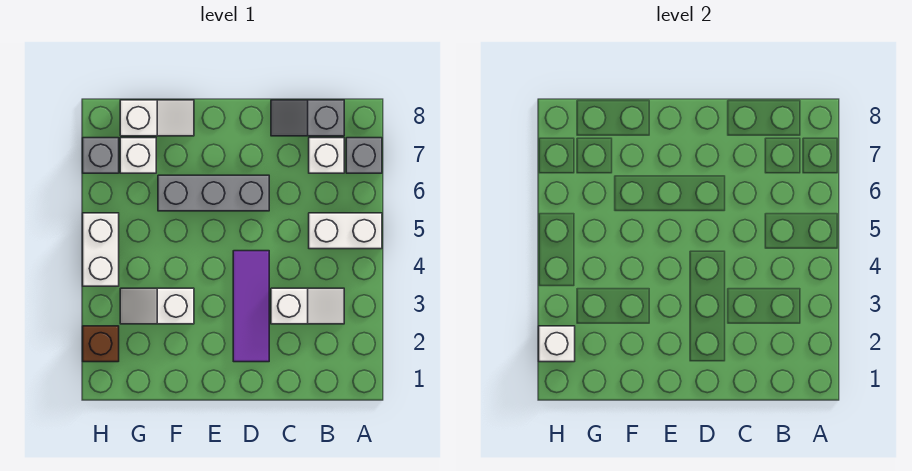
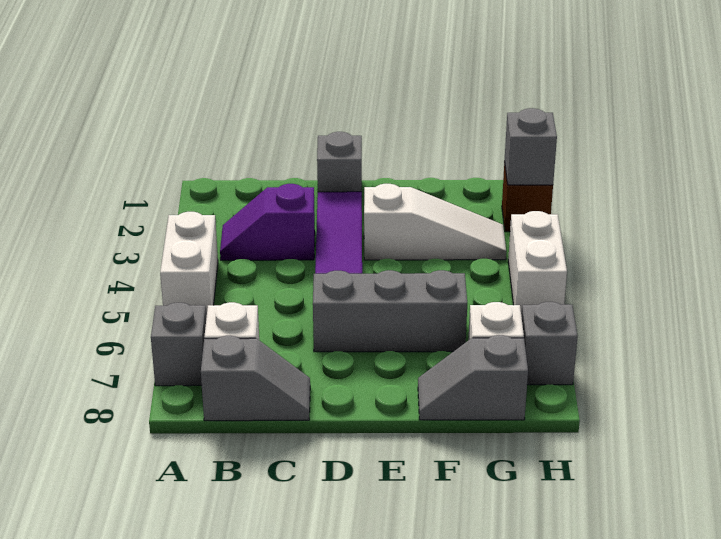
white brick A5:B5 level 1 -> white brick A4:A5 level 1
white slope B3:C3 level 1 top C -> purple slope B3:C3 level 1 top C
none -> grey brick D1 level 1
white slope F3:G3 level 1 top F -> white slope E3:G3 level 1 top E
white slope F8:G8 level 1 top G -> grey slope F8:G8 level 1 top G
white brick H2 level 2 -> grey brick H2 level 2

